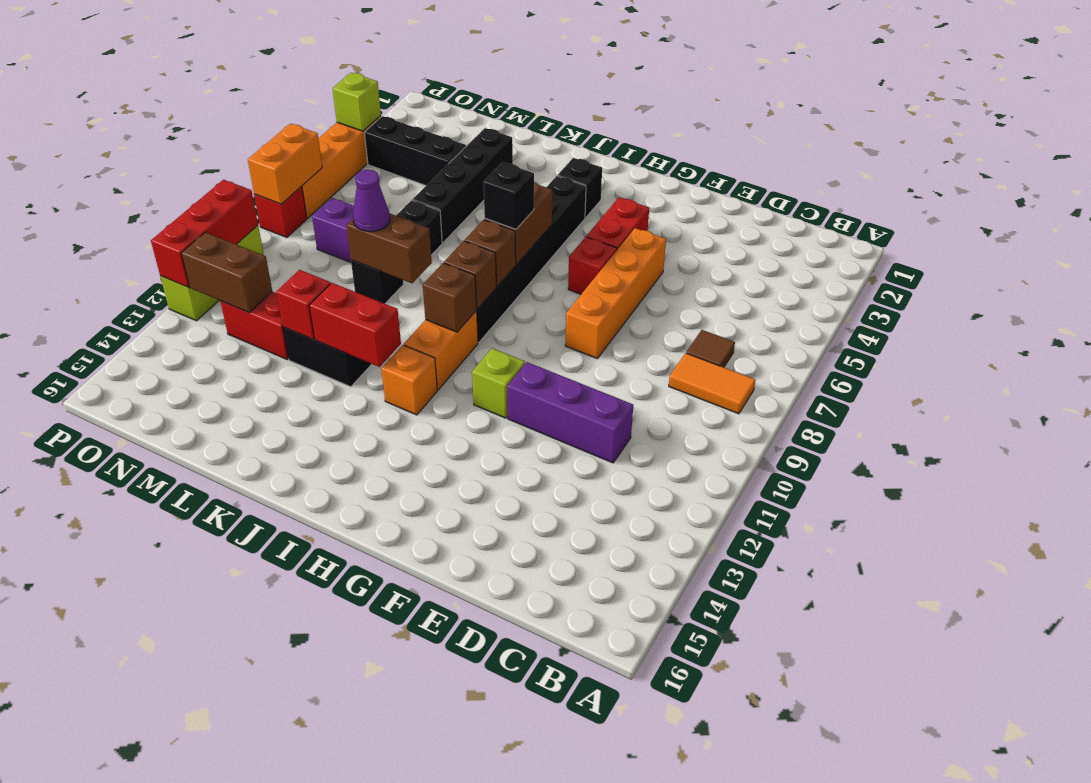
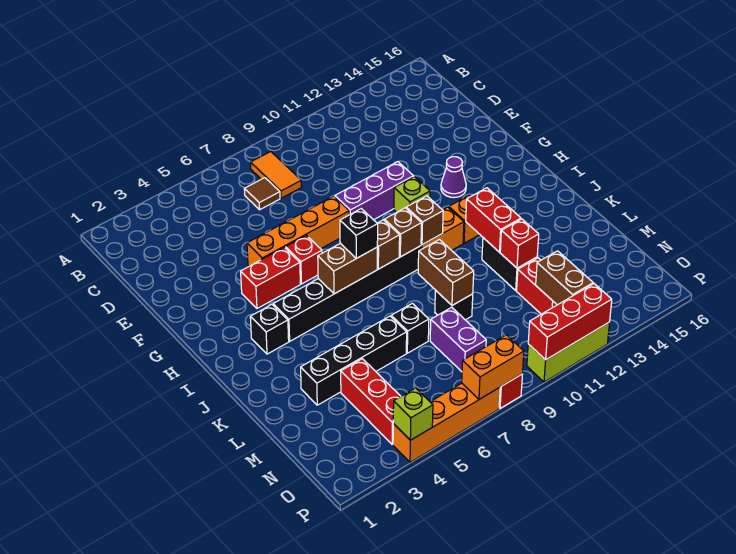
purple brick D11:F11 level 1 -> purple brick F9:F11 level 1
purple cone L9 level 3 -> purple cone G13 level 1
black brick M4:O4 level 1 -> red brick M4:O4 level 1

